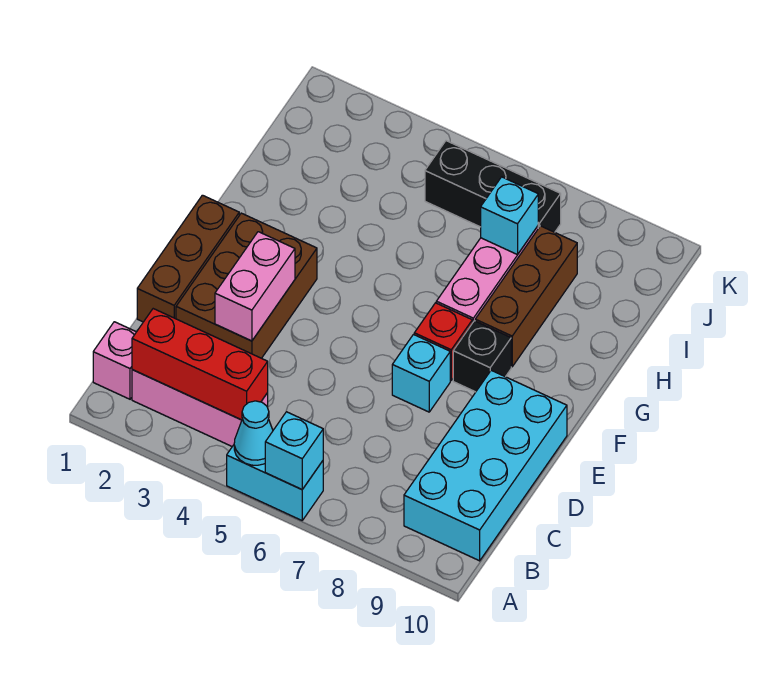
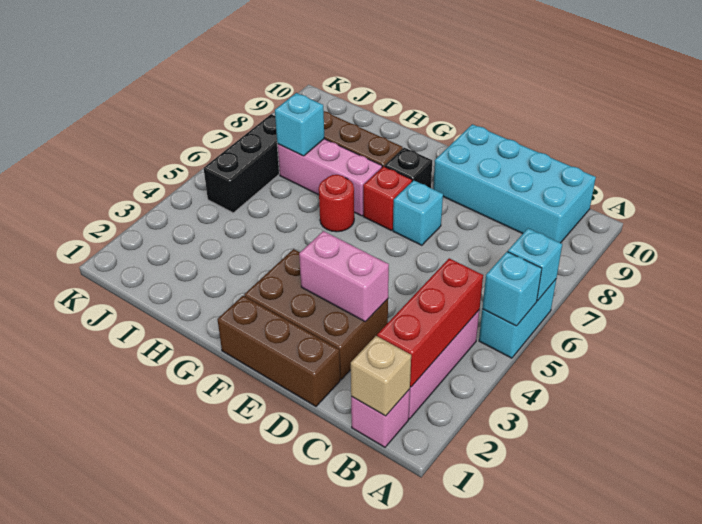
cyan cone A5 level 2 -> cyan brick A5 level 2
none -> tan brick B1 level 2
none -> red round brick G6 level 1

